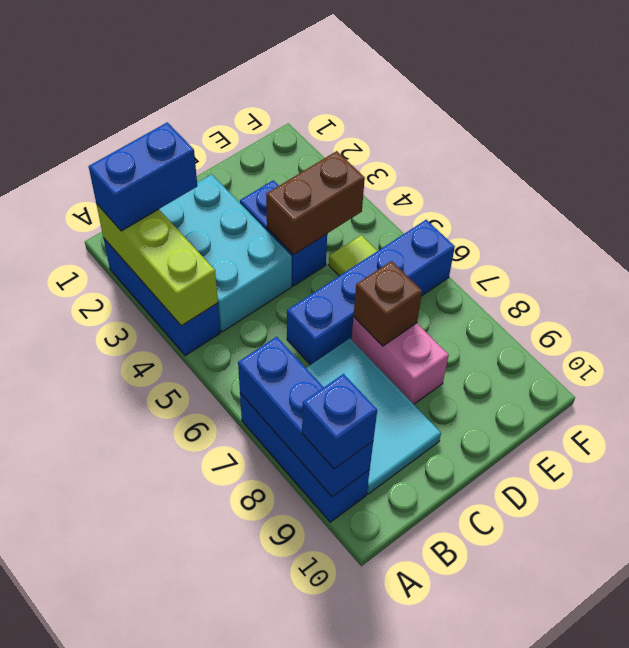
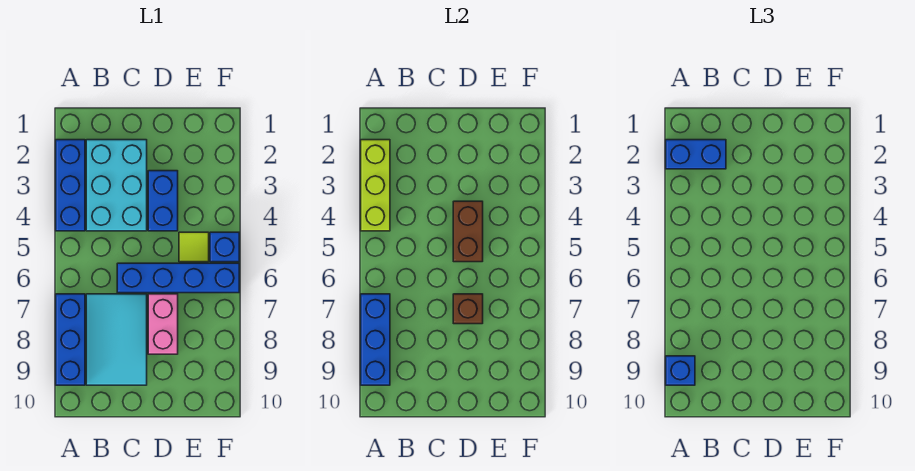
brown brick D4:E4 level 2 -> brown brick D4:D5 level 2
none -> blue brick F5 level 1

